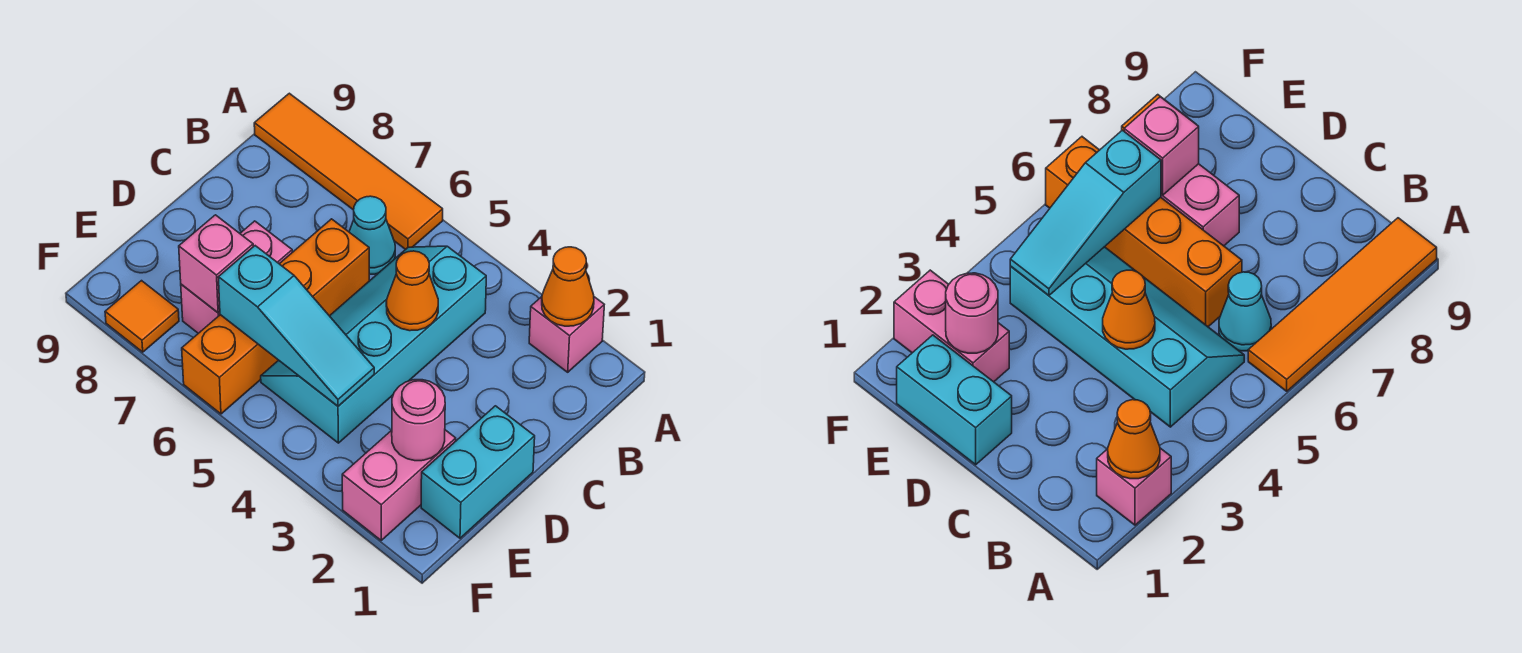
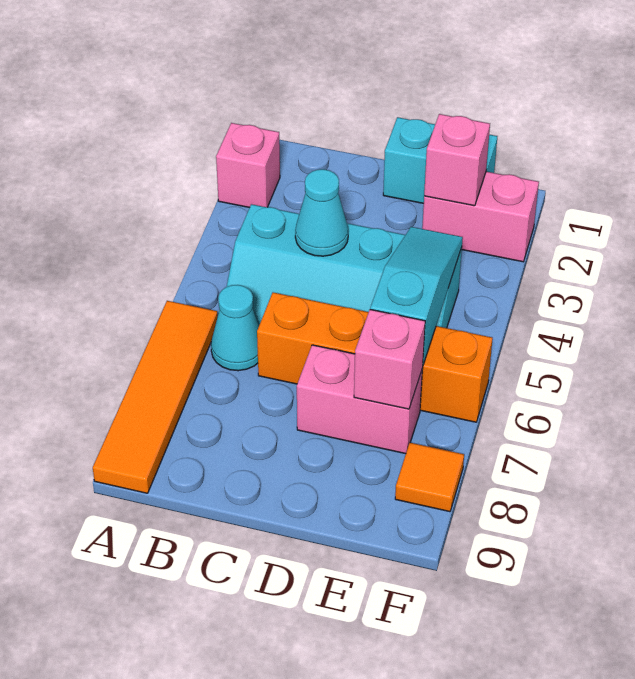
orange cone A2 level 2 -> none
orange cone C4 level 2 -> cyan cone C4 level 2
pink round brick E2 level 2 -> pink brick E2 level 2

